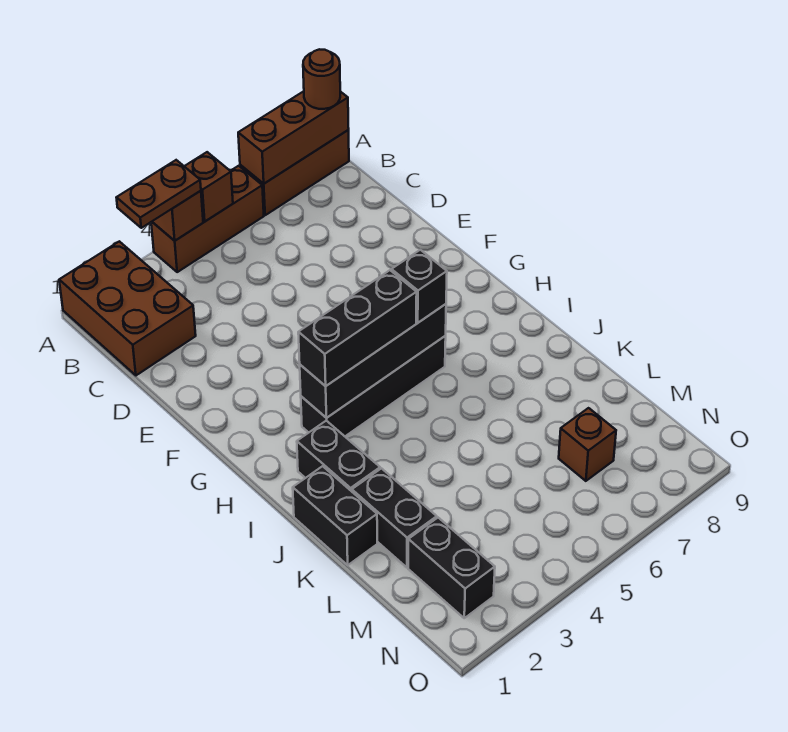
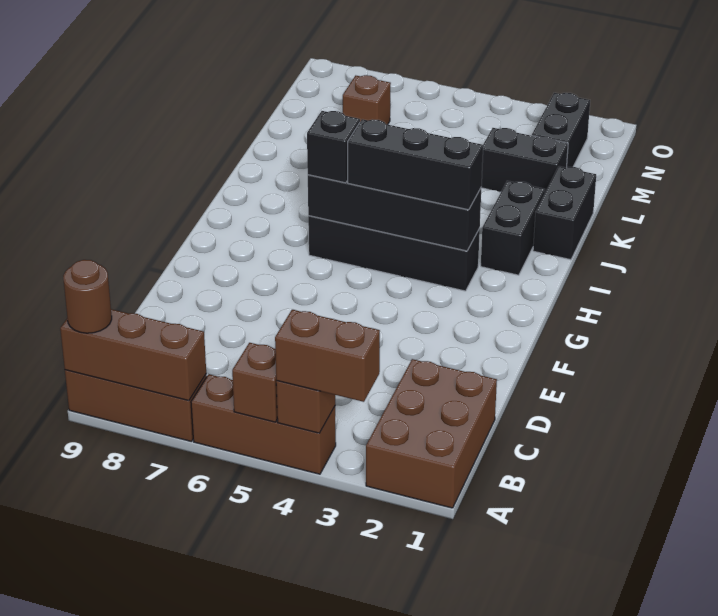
brown plate A3:A4 level 3 -> brown brick A3:A4 level 3
black brick K2:L2 level 1 -> black brick L2:L3 level 1

